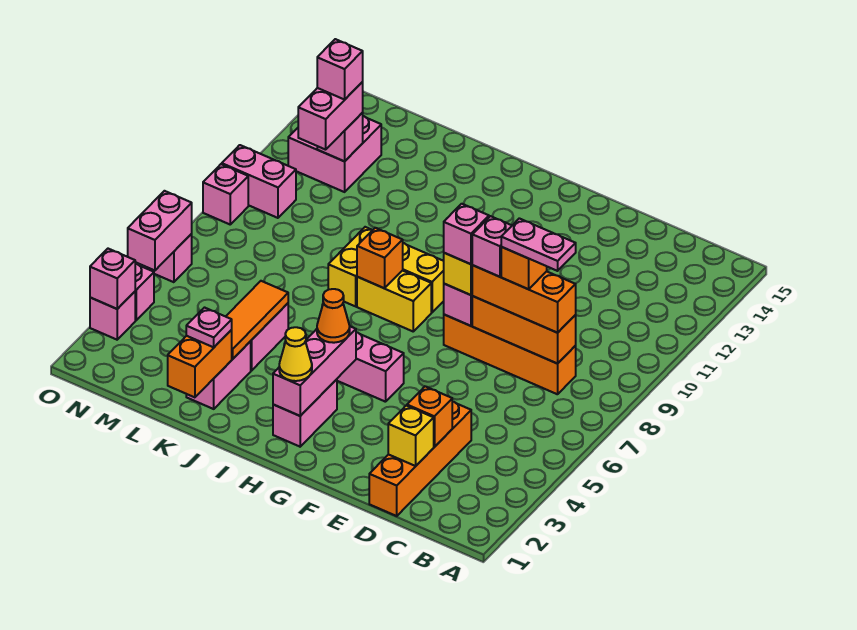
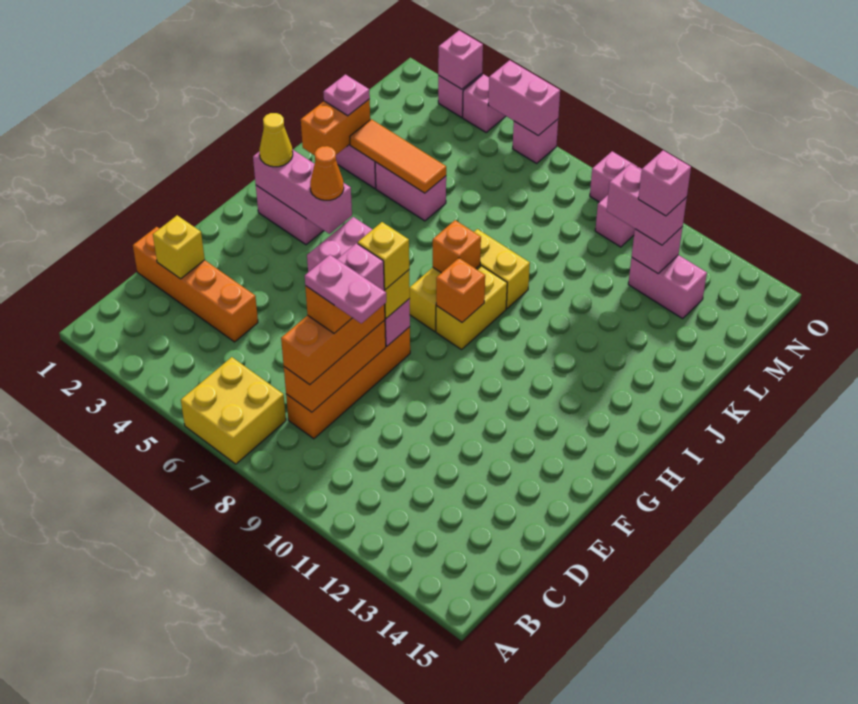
none -> yellow brick A6:B7 level 1
pink plate C8:D8 level 5 -> pink plate D8:D9 level 5
orange brick D3 level 2 -> orange brick H9 level 2
pink brick F8 level 4 -> yellow brick F8 level 4
orange brick K1:K2 level 2 -> orange brick J2:K2 level 2
pink brick M12:N13 level 1 -> pink brick M12:M13 level 1

